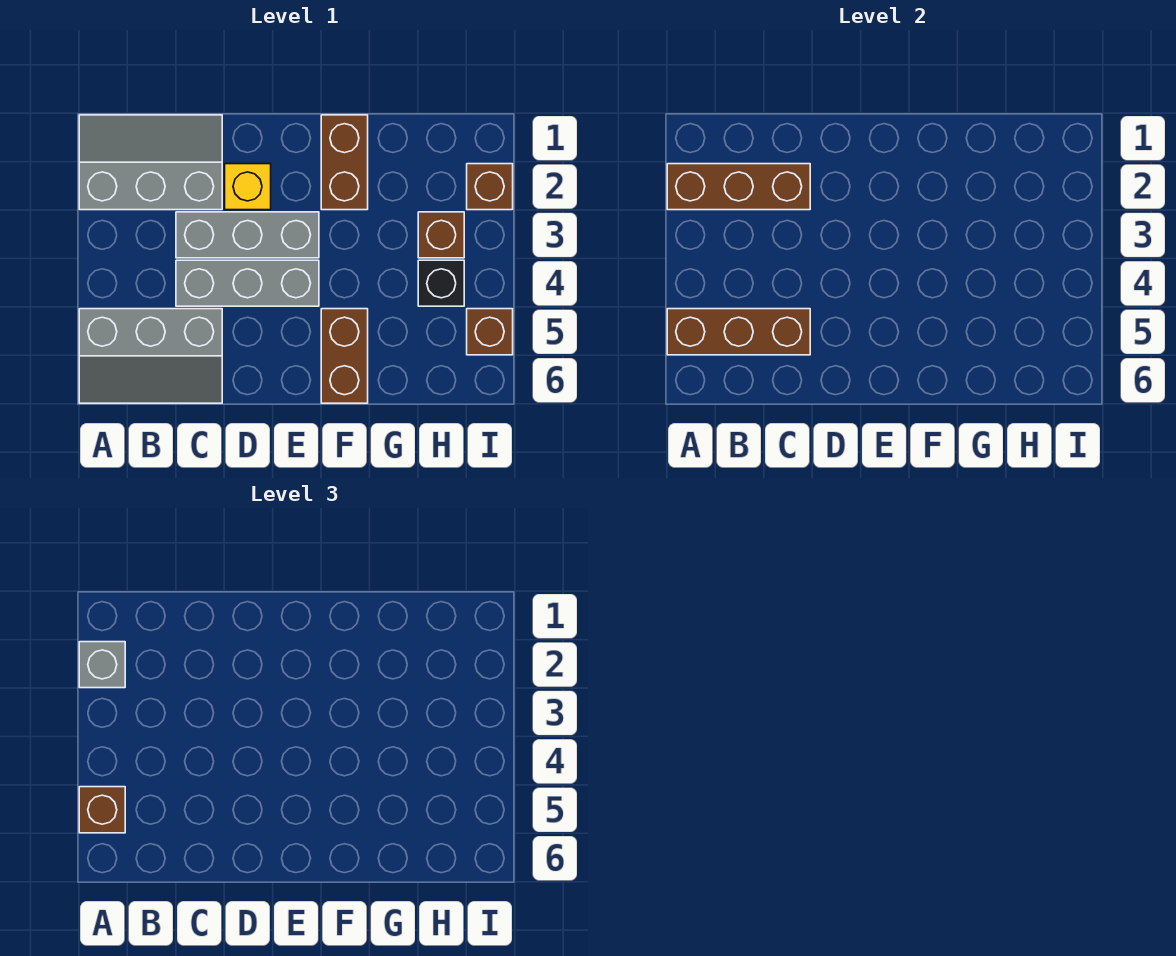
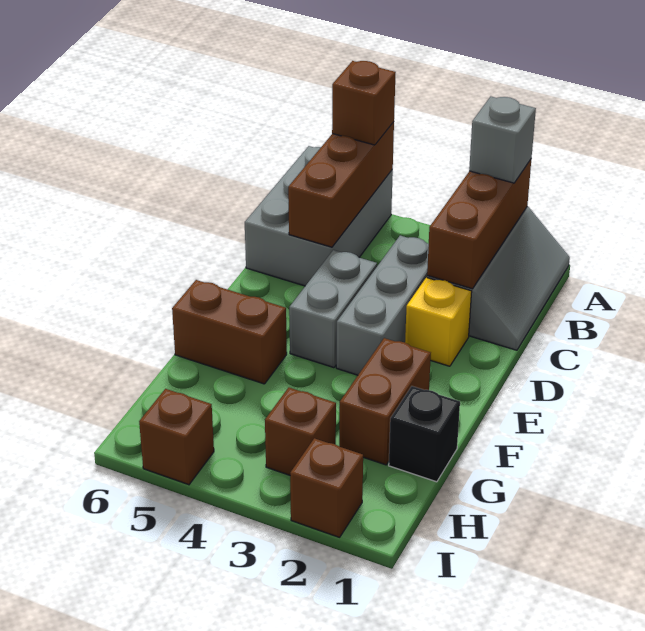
grey slope A5:C6 level 1 top 5 -> grey brick A5:C6 level 1
grey brick C4:E4 level 1 -> grey brick D4:E4 level 1
brown brick F1:F2 level 1 -> brown brick F2:G2 level 1
black brick H4 level 1 -> black brick G1 level 1

